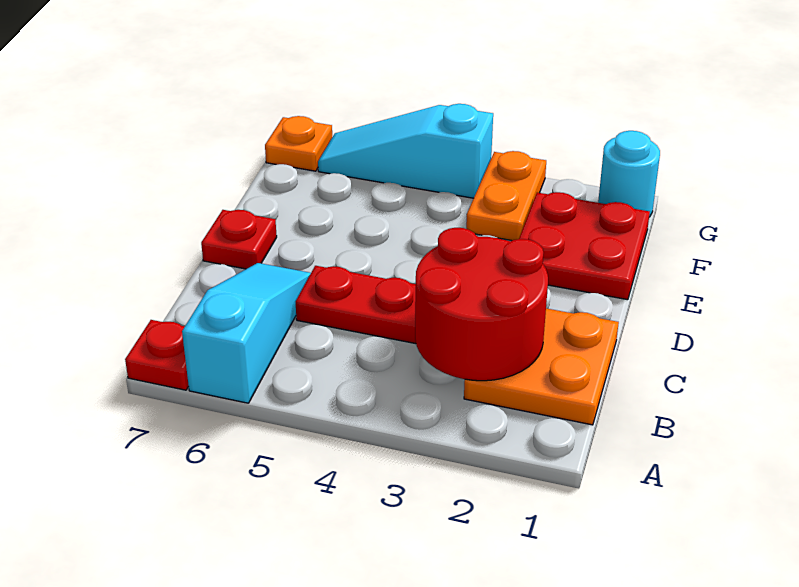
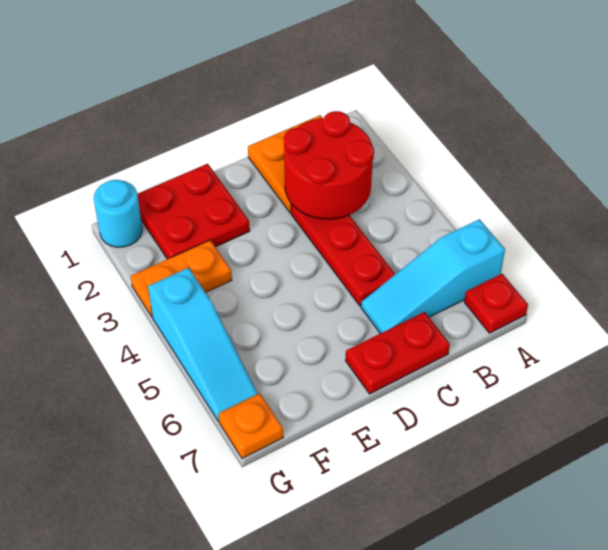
red plate D7 level 1 -> red plate C7:D7 level 1

